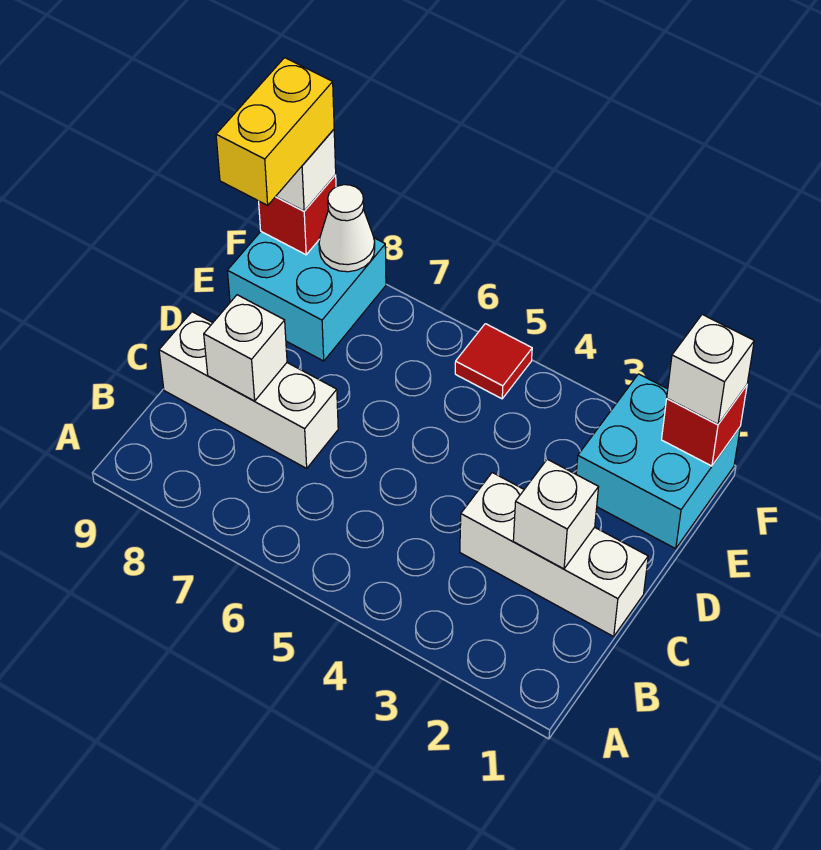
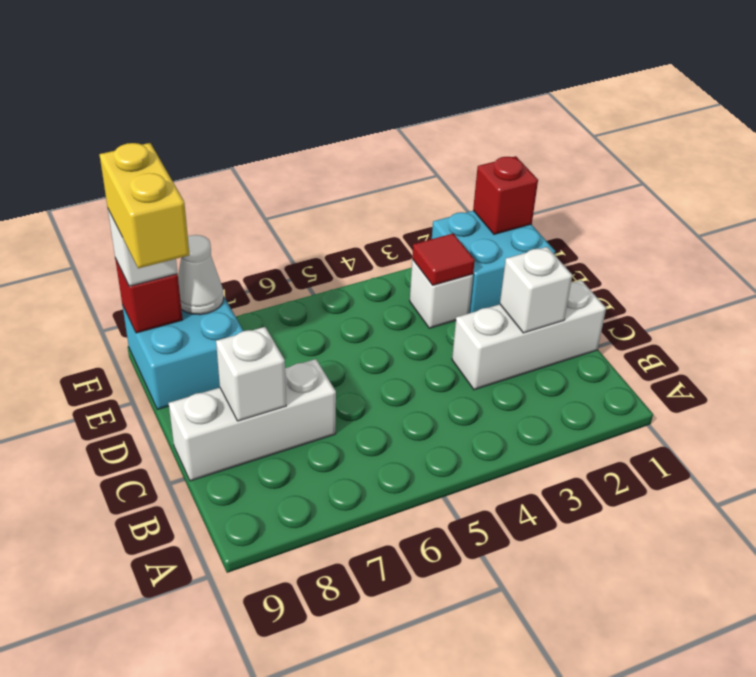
white brick F1 level 3 -> white brick E3 level 1
red tile F5 level 1 -> red tile E3 level 2

